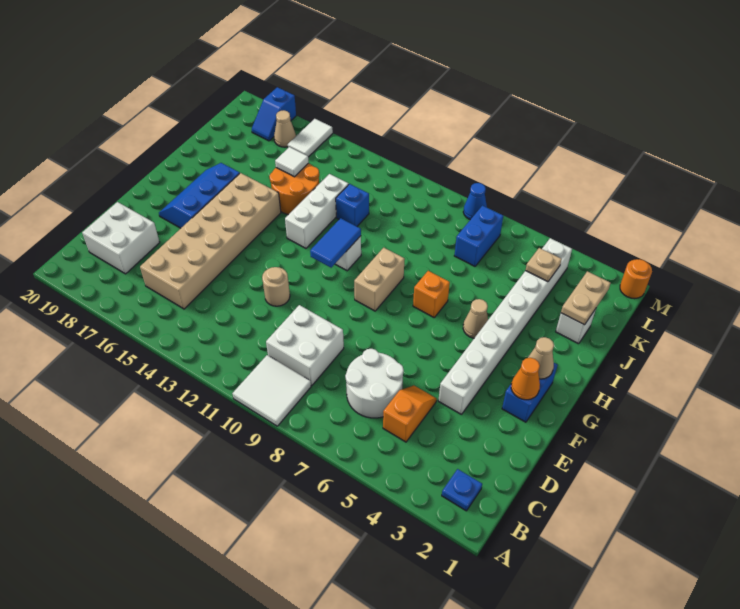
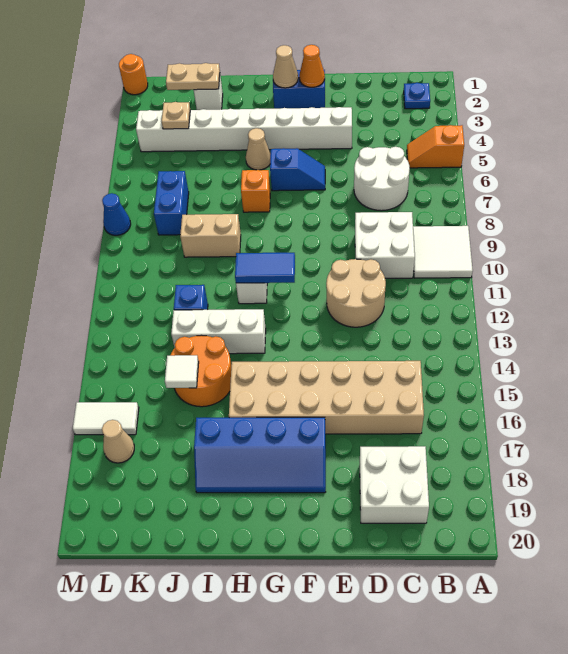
orange slope C5:D5 level 1 top C -> orange slope A5:B5 level 1 top A
tan round brick E12 level 1 -> tan round brick D11:E12 level 1
blue slope F17:H18 level 1 top 17 -> blue slope F17:I18 level 1 top 17
tan brick G9:H9 level 1 -> tan brick I9:J9 level 1
blue brick K7:L7 level 1 -> blue brick K7:K8 level 1
blue slope L18:M18 level 1 top M -> blue slope F6:G6 level 1 top G

